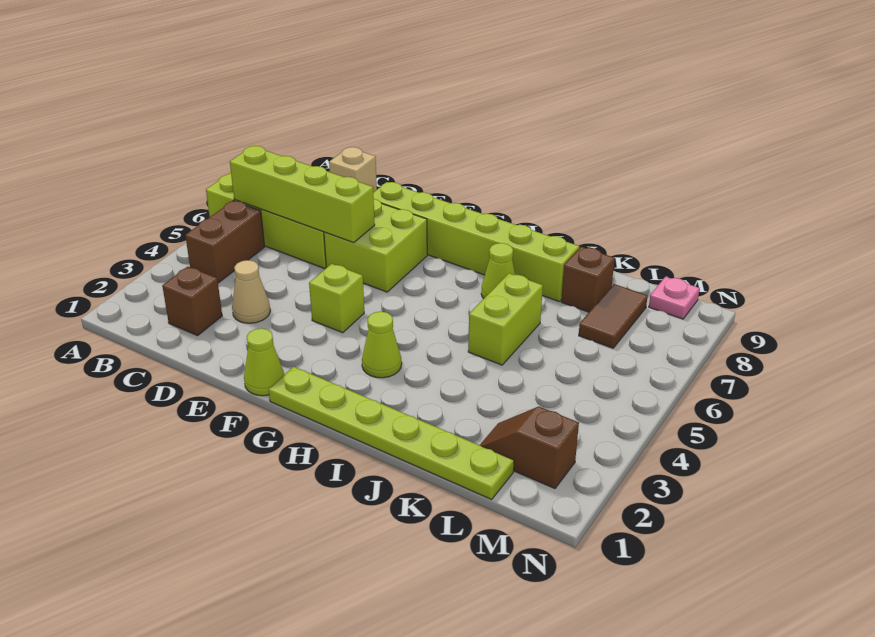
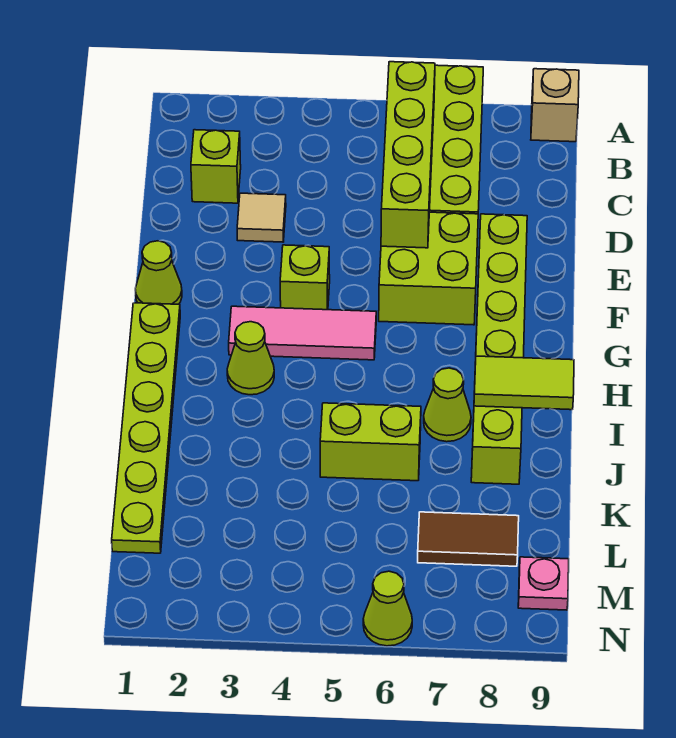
brown brick B4:B5 level 1 -> none
brown brick C2 level 1 -> lime brick C2 level 1
tan brick C9 level 1 -> tan brick A9 level 1
tan cone D3 level 1 -> tan tile D3 level 1
none -> pink tile G3:G5 level 1
none -> lime tile I8:I9 level 2
brown brick K8 level 1 -> none
brown slope L2:M2 level 1 top M -> none
none -> lime cone N6 level 1

